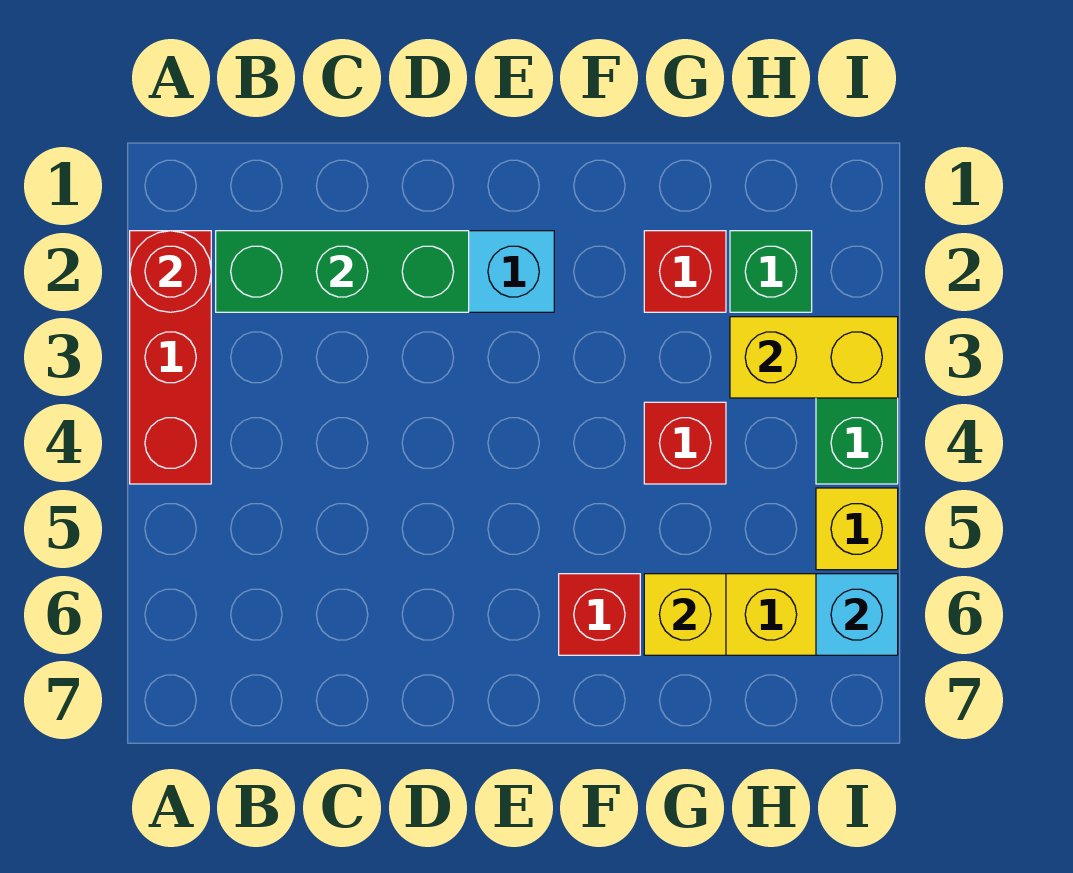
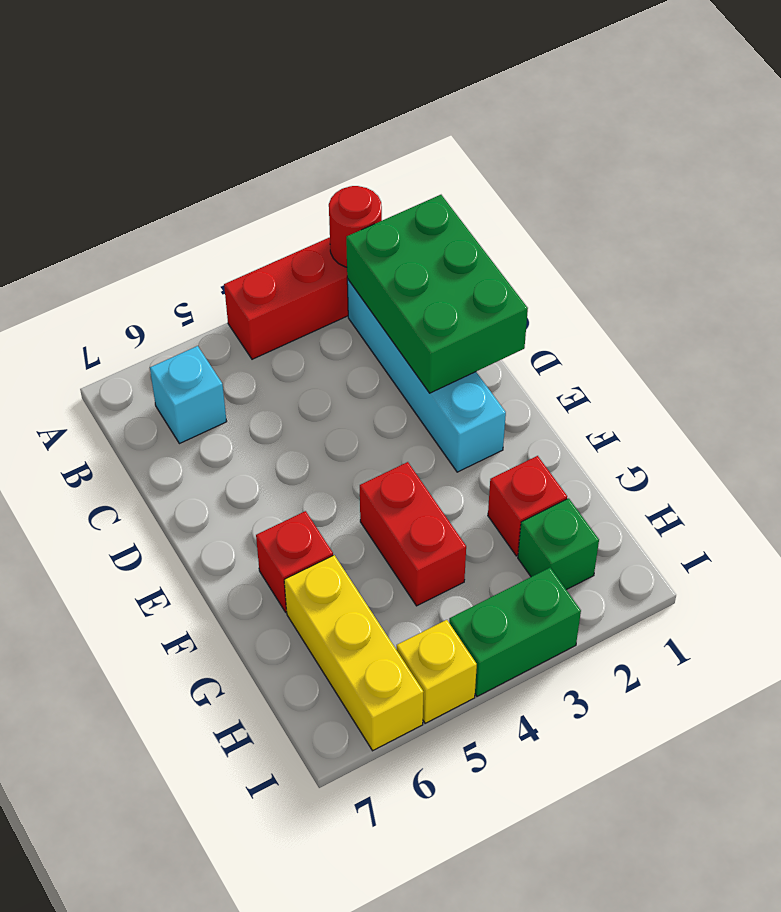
green brick B2:D2 level 2 -> green brick B1:D2 level 2
red brick G4 level 1 -> red brick F4:G4 level 1
yellow brick G6 level 2 -> none
yellow brick H3:I3 level 2 -> none
cyan brick I6 level 2 -> cyan brick B6 level 1

